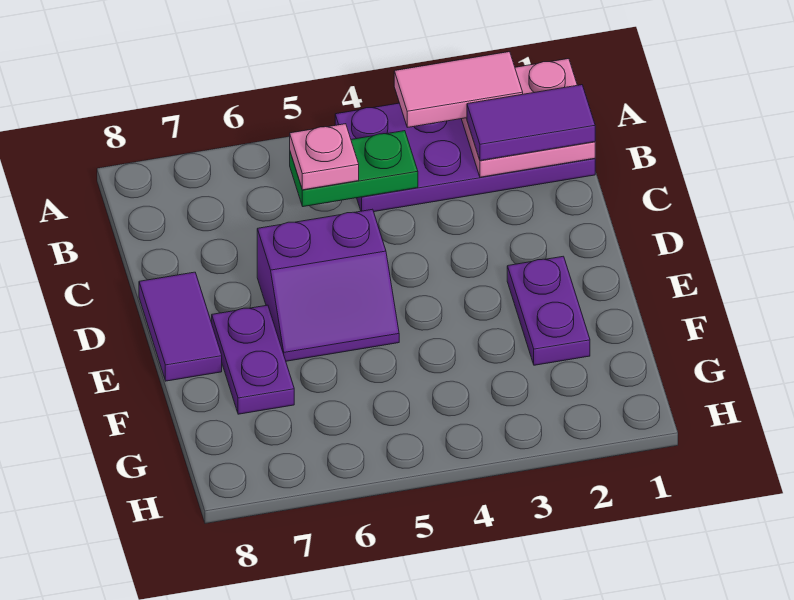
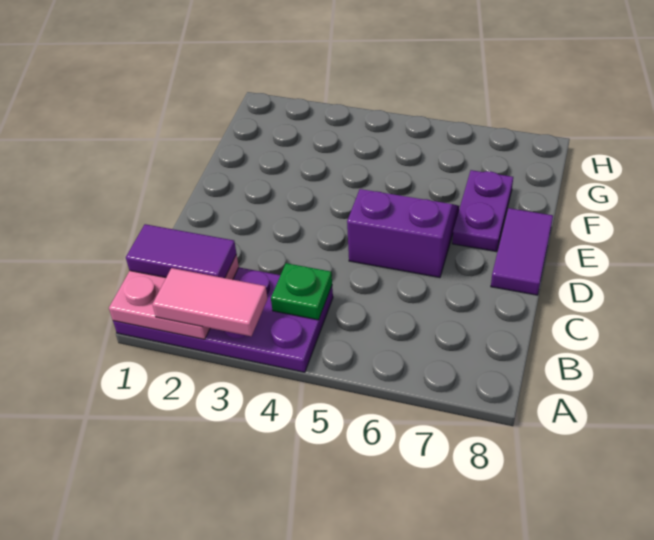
green plate B4:B5 level 2 -> green plate B4 level 2
pink plate B5 level 3 -> none
purple plate E2:F2 level 1 -> none

